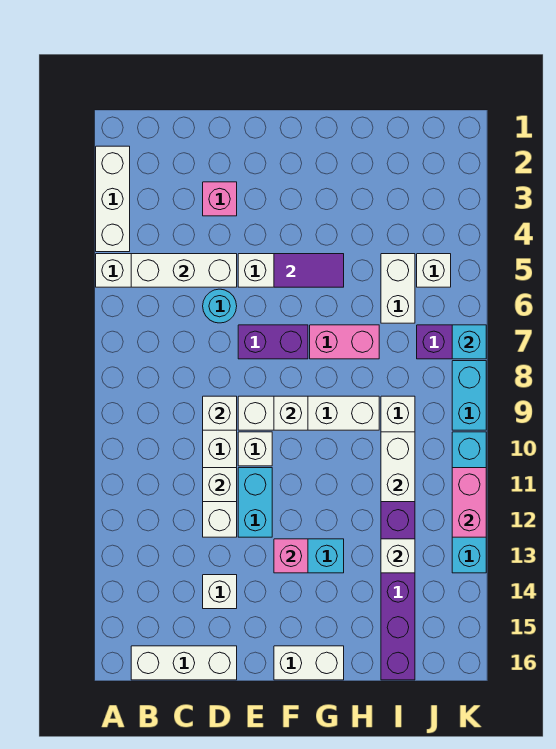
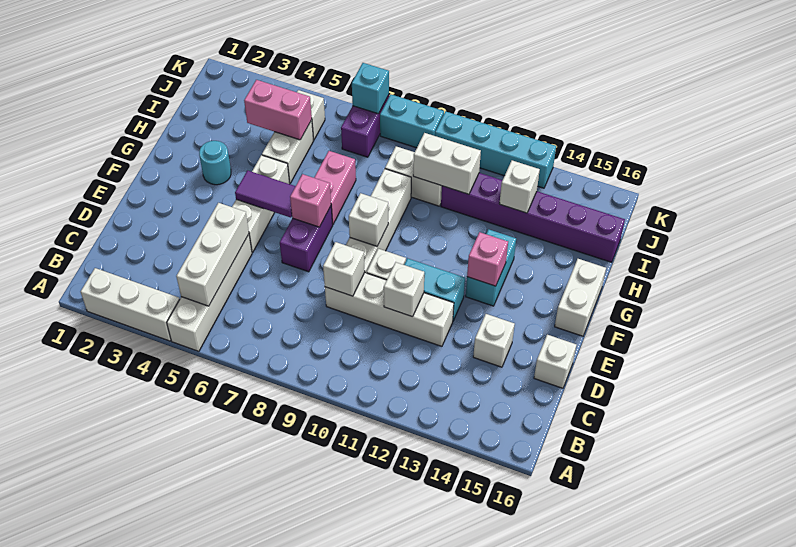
white brick B16:D16 level 1 -> white brick D16 level 1
pink brick D3 level 1 -> pink brick F7 level 2
cyan round brick D6 level 1 -> cyan round brick G3 level 1
purple tile F5:G5 level 2 -> purple tile F5:F6 level 2
white brick I5:I6 level 1 -> white brick H5:I5 level 1
pink brick K11:K12 level 2 -> pink brick I4:I5 level 2

